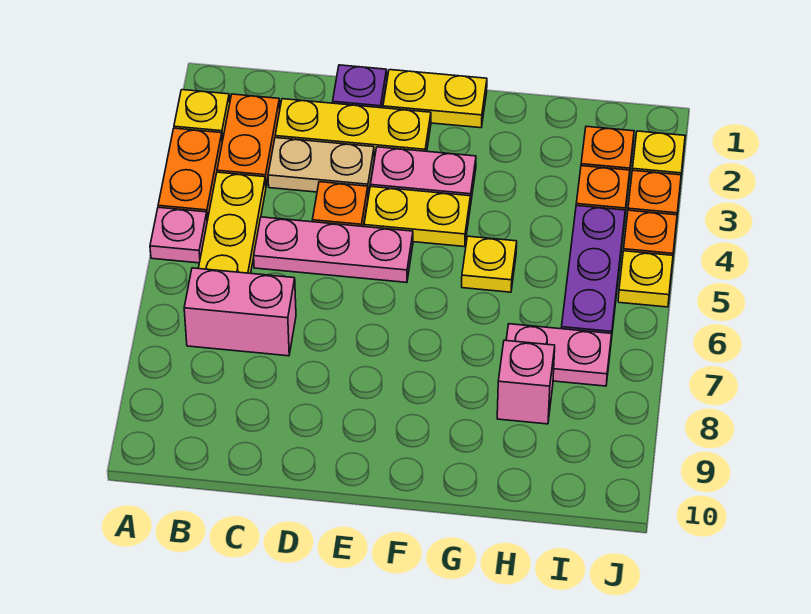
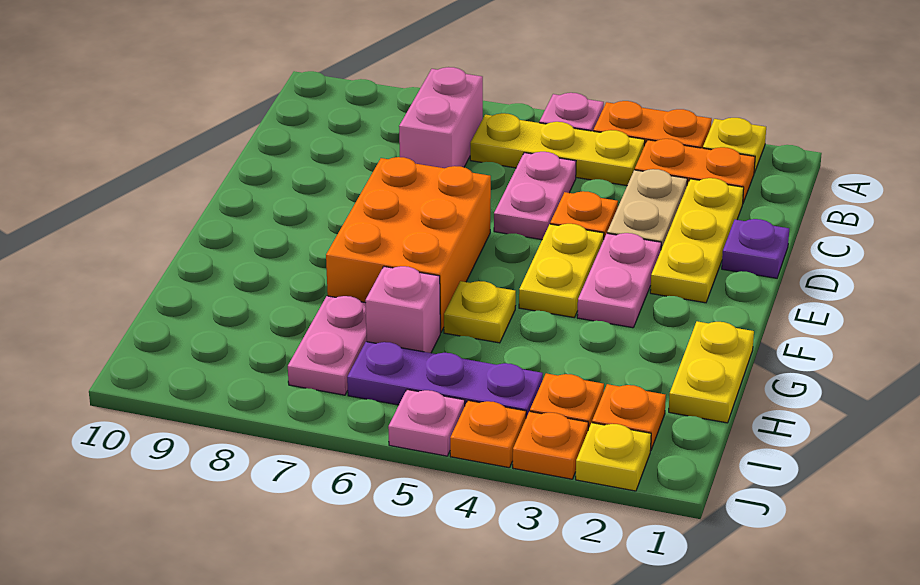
pink plate C5:E5 level 1 -> pink plate C5:D5 level 1
yellow plate E1:F1 level 1 -> yellow plate G1:H1 level 1
none -> orange brick E6:G7 level 1
pink brick H8 level 1 -> pink brick H6 level 1
yellow plate J5 level 1 -> pink plate J5 level 1

